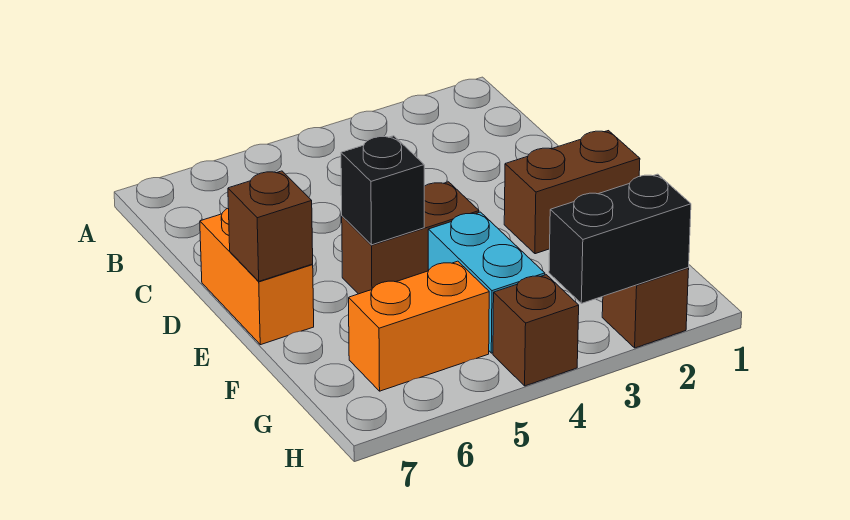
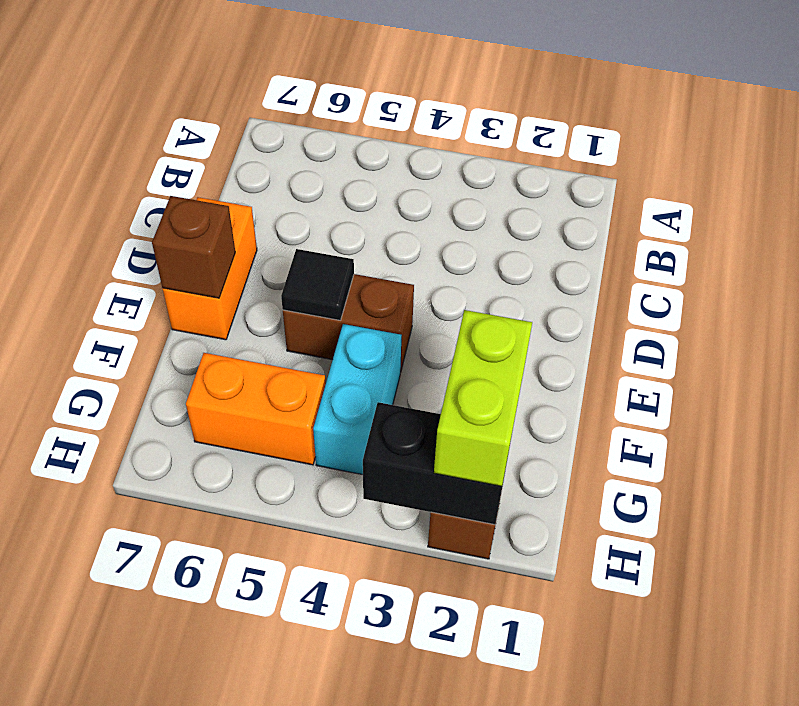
brown brick E1:E2 level 1 -> none
black brick E5 level 2 -> black tile E5 level 2
none -> lime brick G2:H2 level 3
brown brick H4 level 1 -> none

